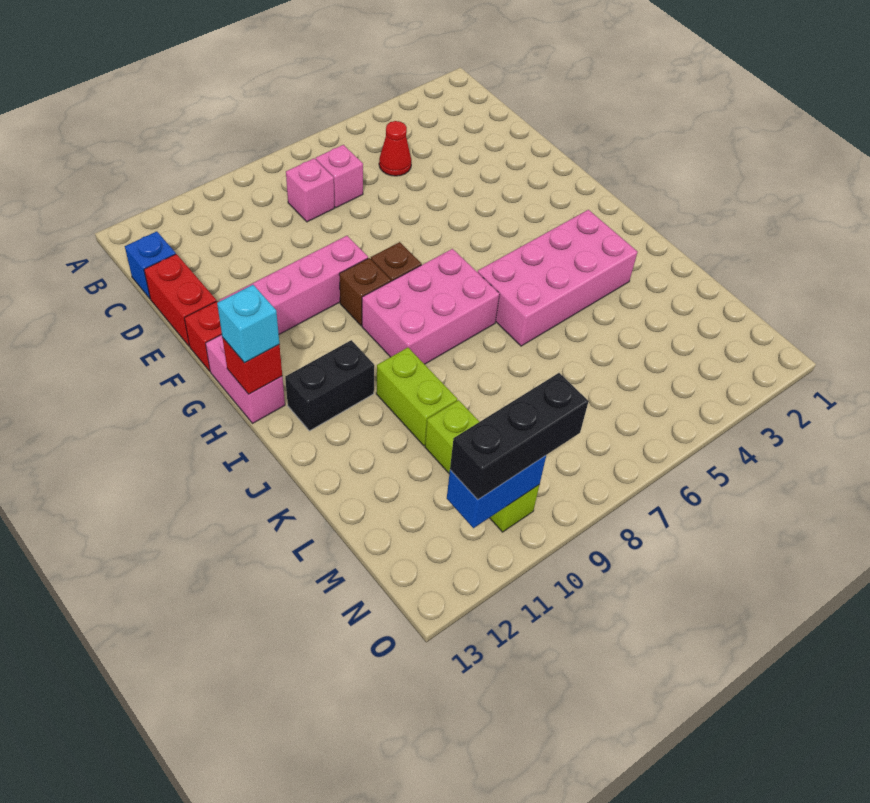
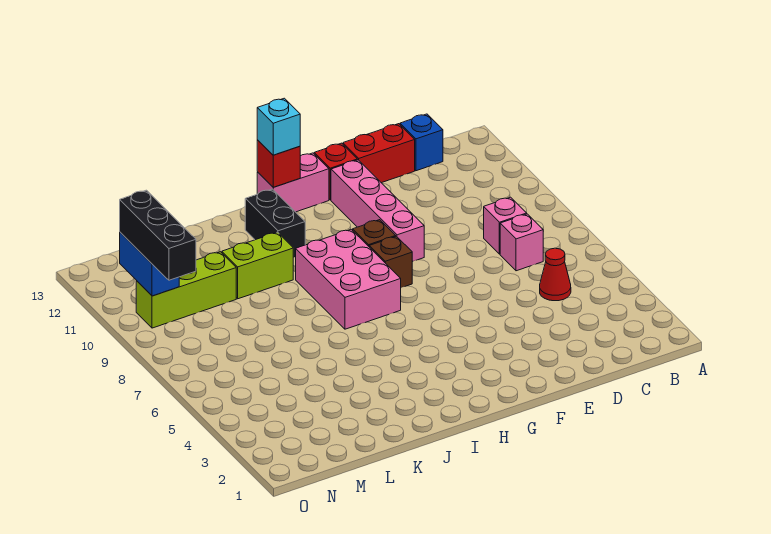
pink brick I3:J6 level 1 -> none

